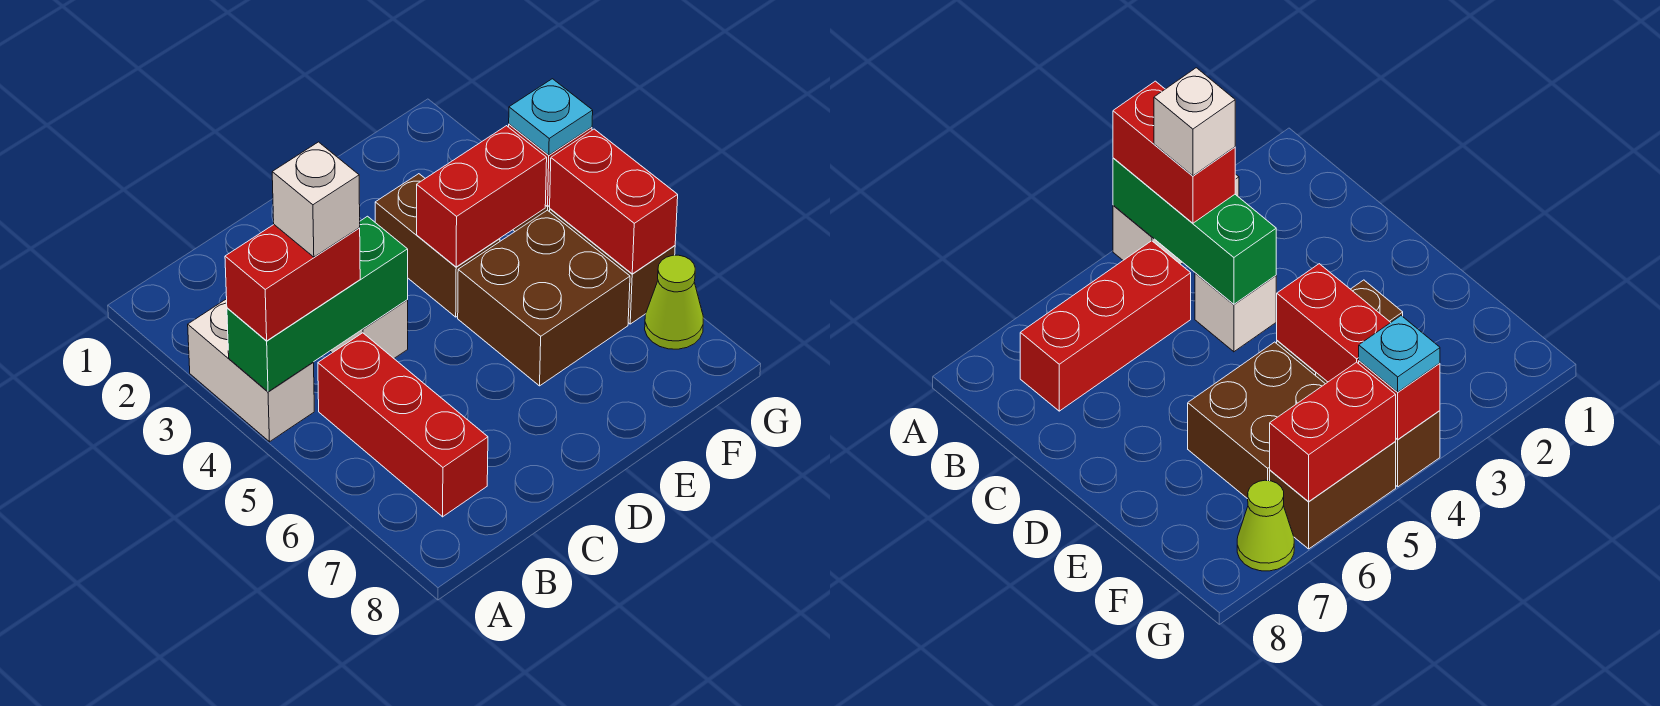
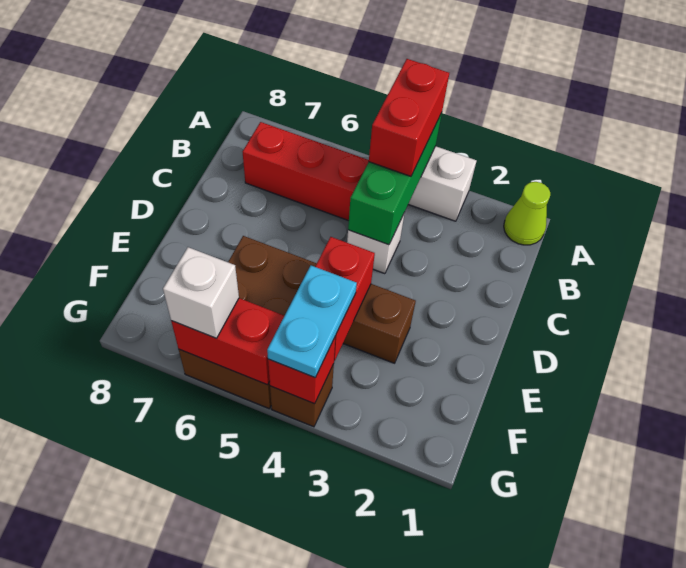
white brick B4 level 4 -> white brick G6 level 3
cyan plate G4 level 3 -> cyan plate F4:G4 level 3
lime cone G7 level 1 -> lime cone A1 level 1

